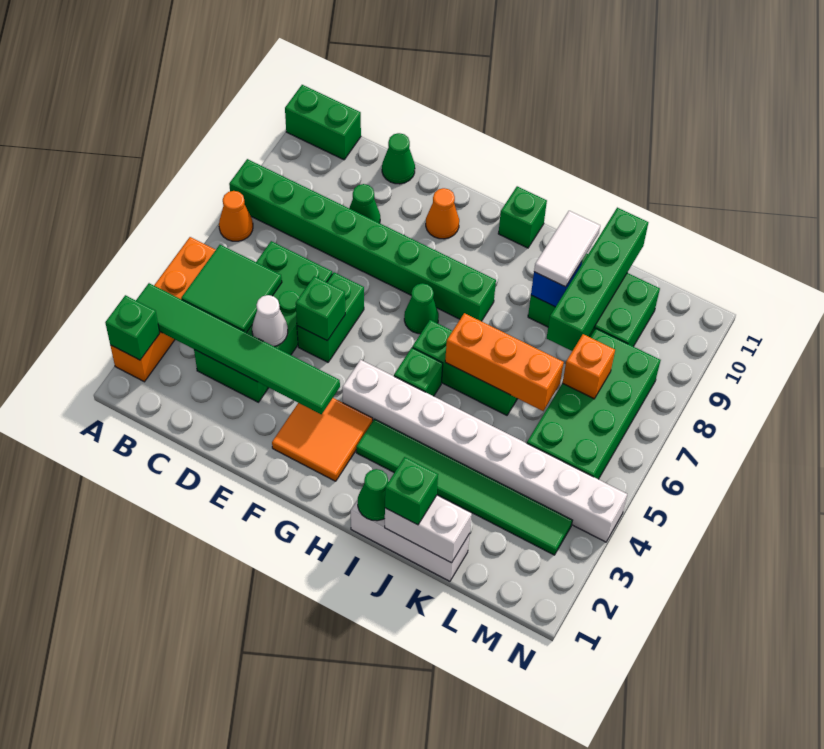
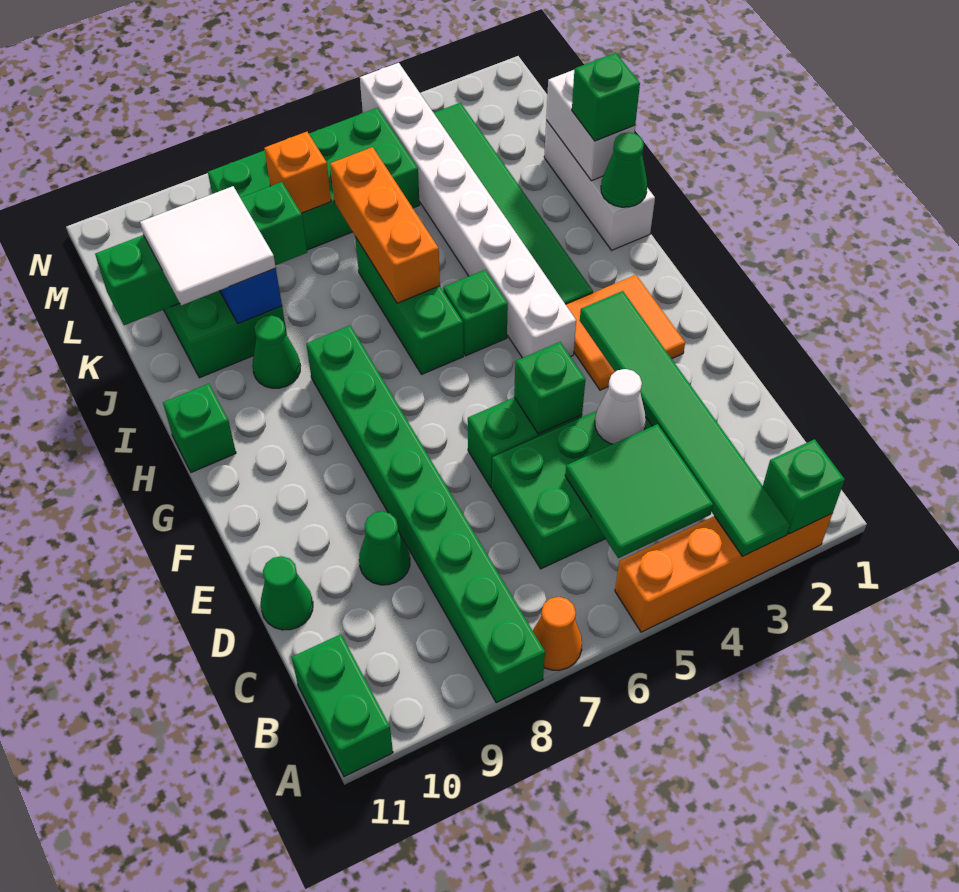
orange cone F10 level 1 -> none
green cone G7 level 1 -> green cone I9 level 1
white tile J9:J10 level 3 -> white tile J9:K10 level 3

